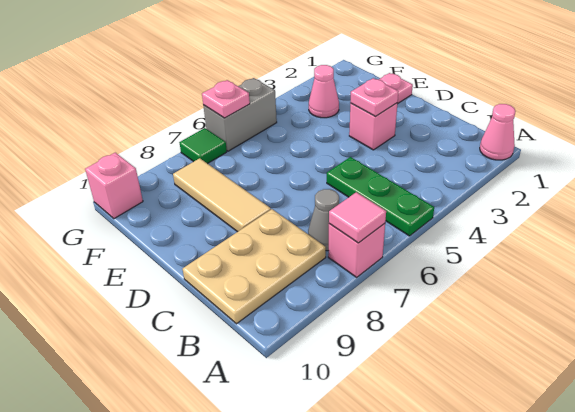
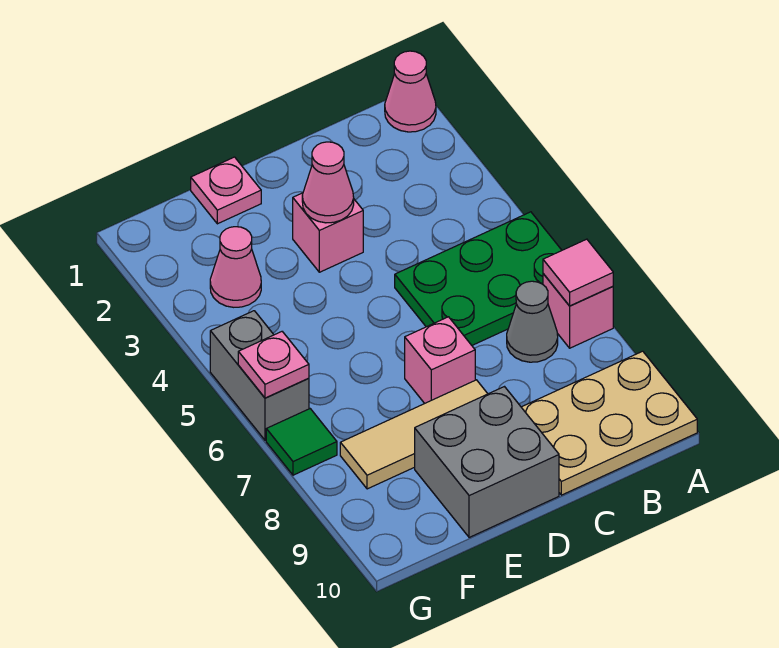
green plate A5:C5 level 1 -> green plate A5:C6 level 1
tan plate B8:C10 level 1 -> tan plate A9:C10 level 1
pink plate D3 level 2 -> pink cone D3 level 2
none -> grey brick D9:E10 level 1
pink brick G10 level 1 -> pink brick D7 level 1

